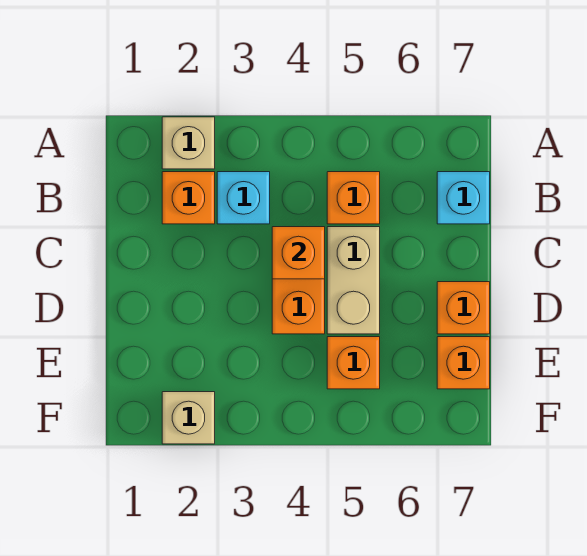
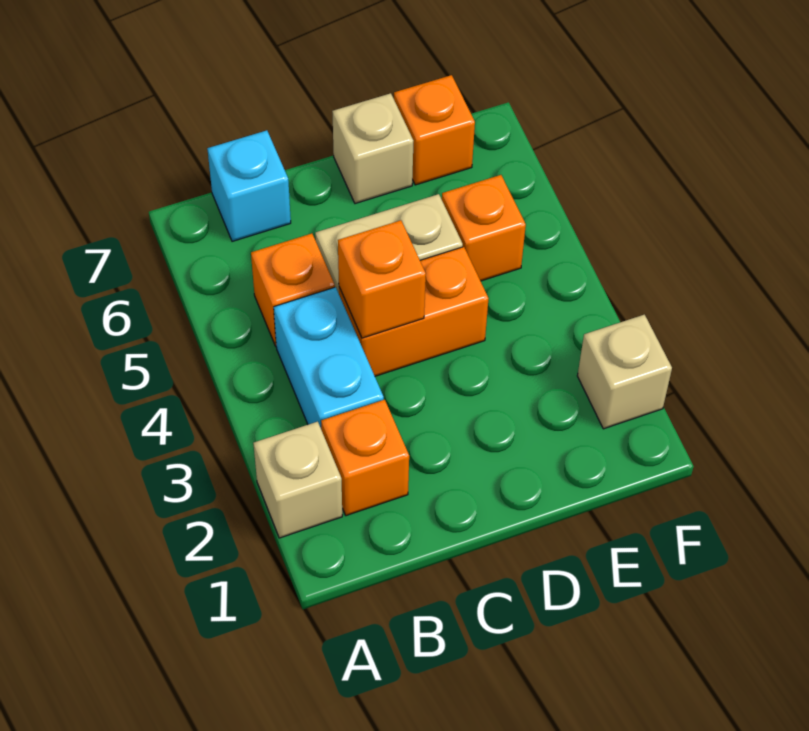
cyan brick B3 level 1 -> cyan brick B3:B4 level 1
orange brick D7 level 1 -> tan brick D7 level 1

